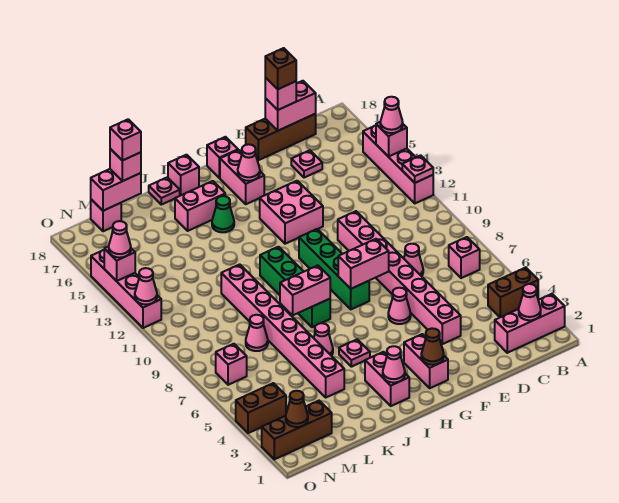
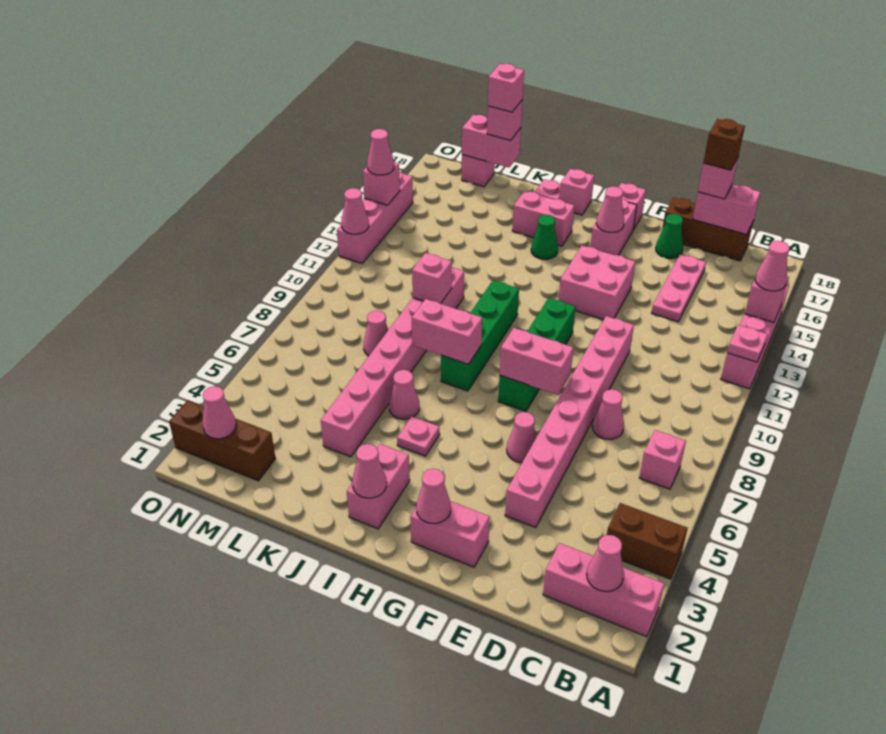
pink plate D16 level 1 -> pink plate D14:D16 level 1
none -> green cone E17 level 1
pink brick G2:G3 level 1 -> pink brick F2:G2 level 1
brown cone G2 level 2 -> pink cone G2 level 2
brown cone N2 level 2 -> pink cone N2 level 2
brown brick N4:O4 level 1 -> none
pink brick N7 level 1 -> pink brick K10 level 2

